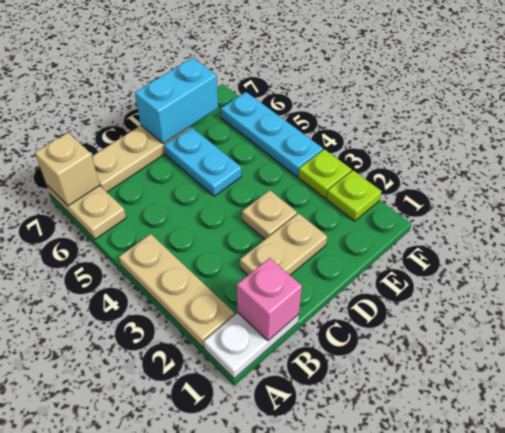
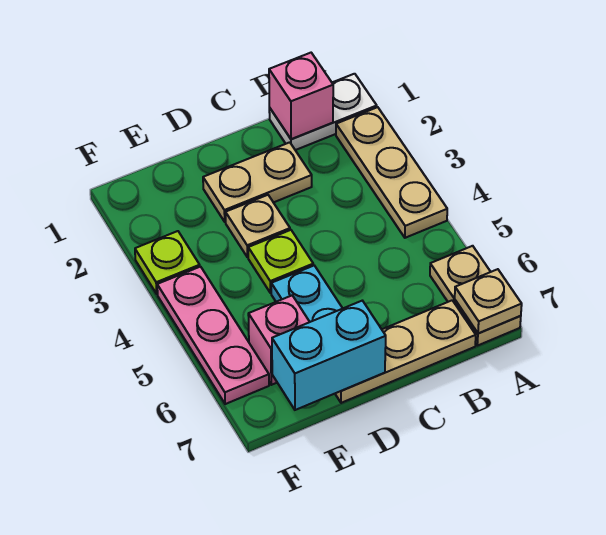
tan brick A7 level 2 -> tan plate A7 level 2
none -> pink brick E6 level 1
lime plate F2 level 1 -> lime plate D4 level 1
cyan plate F4:F6 level 1 -> pink plate F4:F6 level 1

